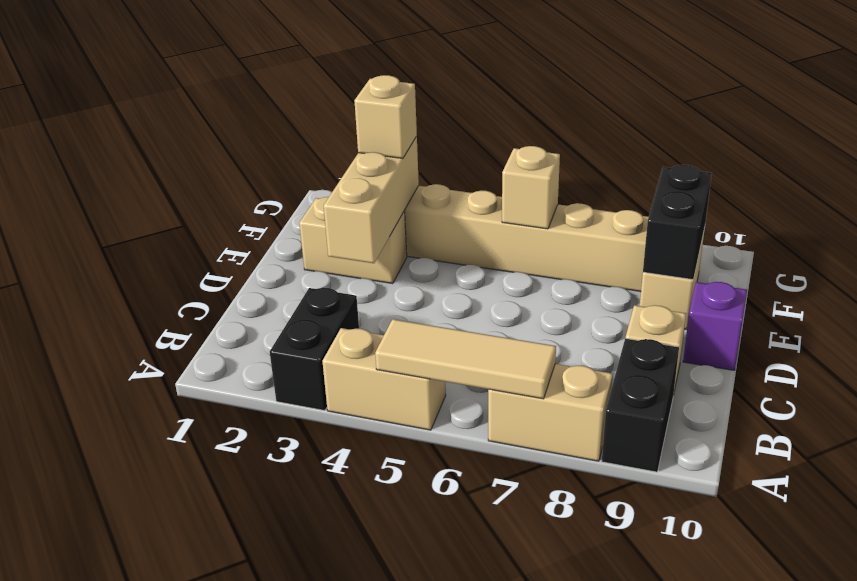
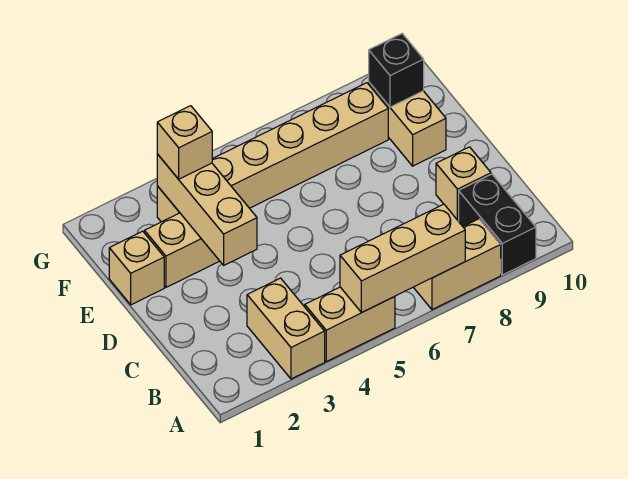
black brick A3:B3 level 1 -> tan brick A3:B3 level 1
tan tile A5:A7 level 2 -> tan brick A5:A7 level 2
purple brick D10 level 1 -> none
black brick E9:F9 level 2 -> black brick F9 level 2
tan brick F6 level 2 -> tan brick E1 level 1

